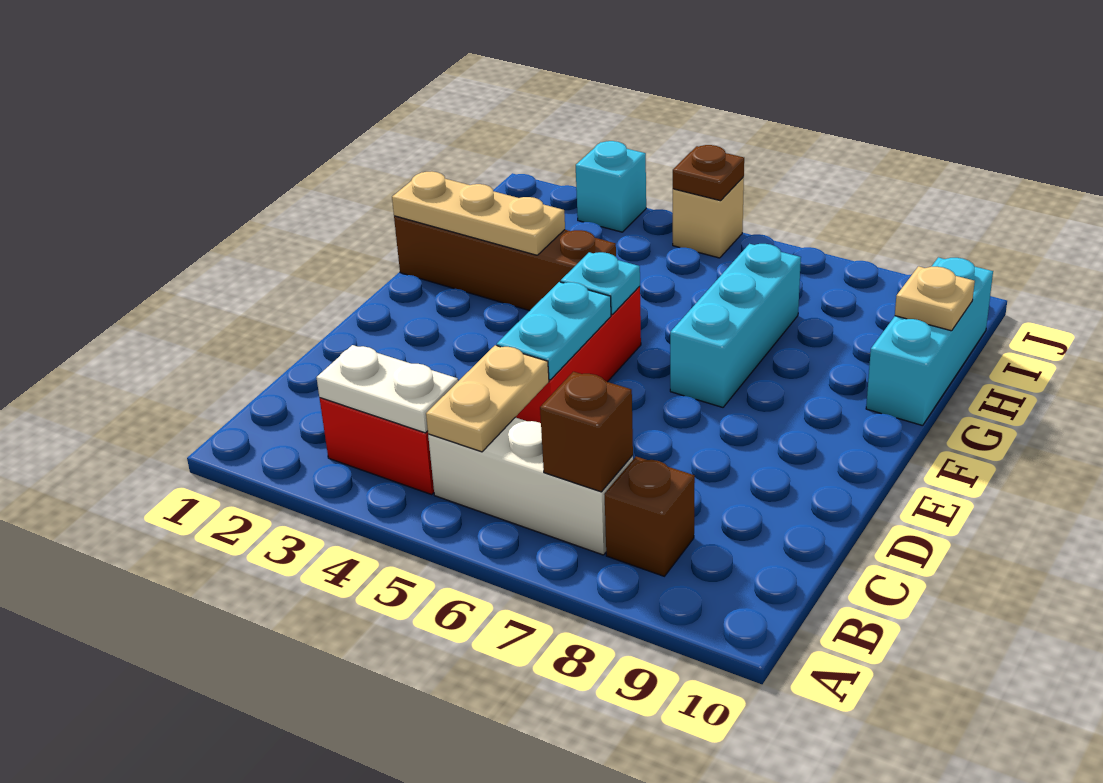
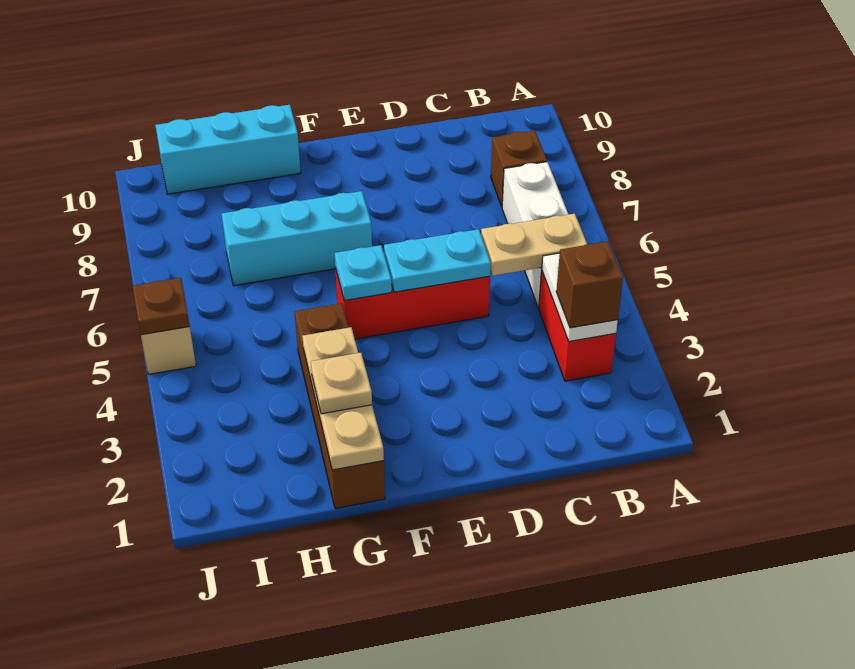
brown brick B7 level 2 -> brown brick B3 level 3
tan plate H10 level 2 -> tan plate G2 level 3
cyan brick J3 level 1 -> none

